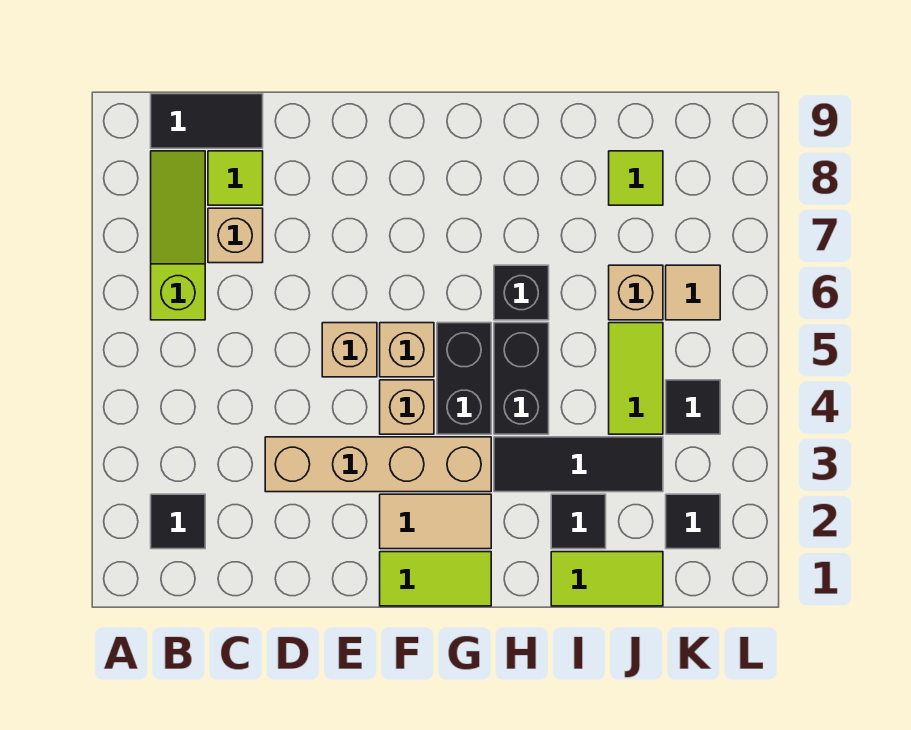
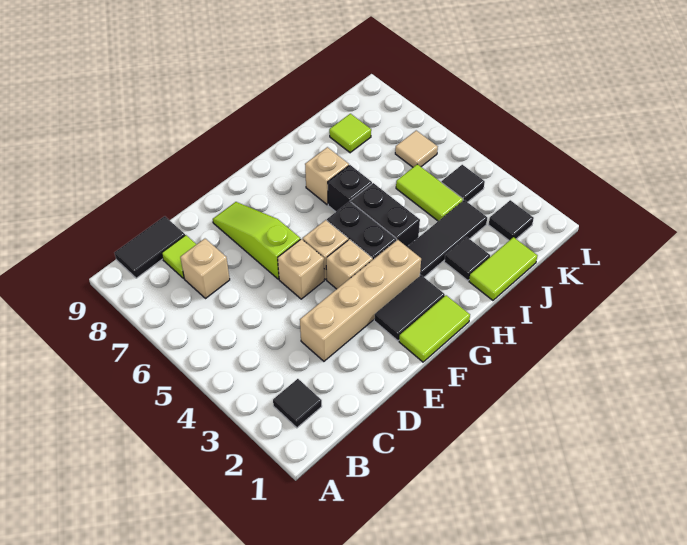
lime slope B6:B8 level 1 top 6 -> lime slope E6:E8 level 1 top 6
tan tile F2:G2 level 1 -> black tile F2:G2 level 1
tan brick J6 level 1 -> tan brick H7 level 1

